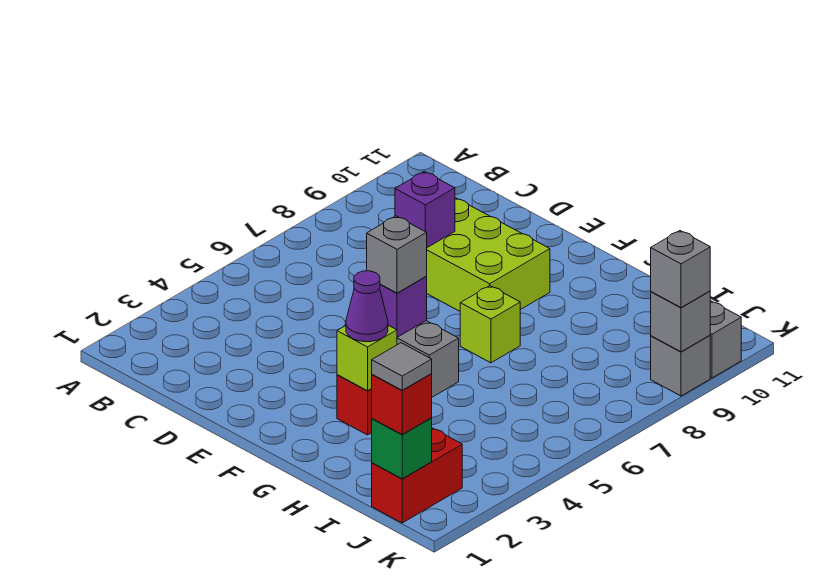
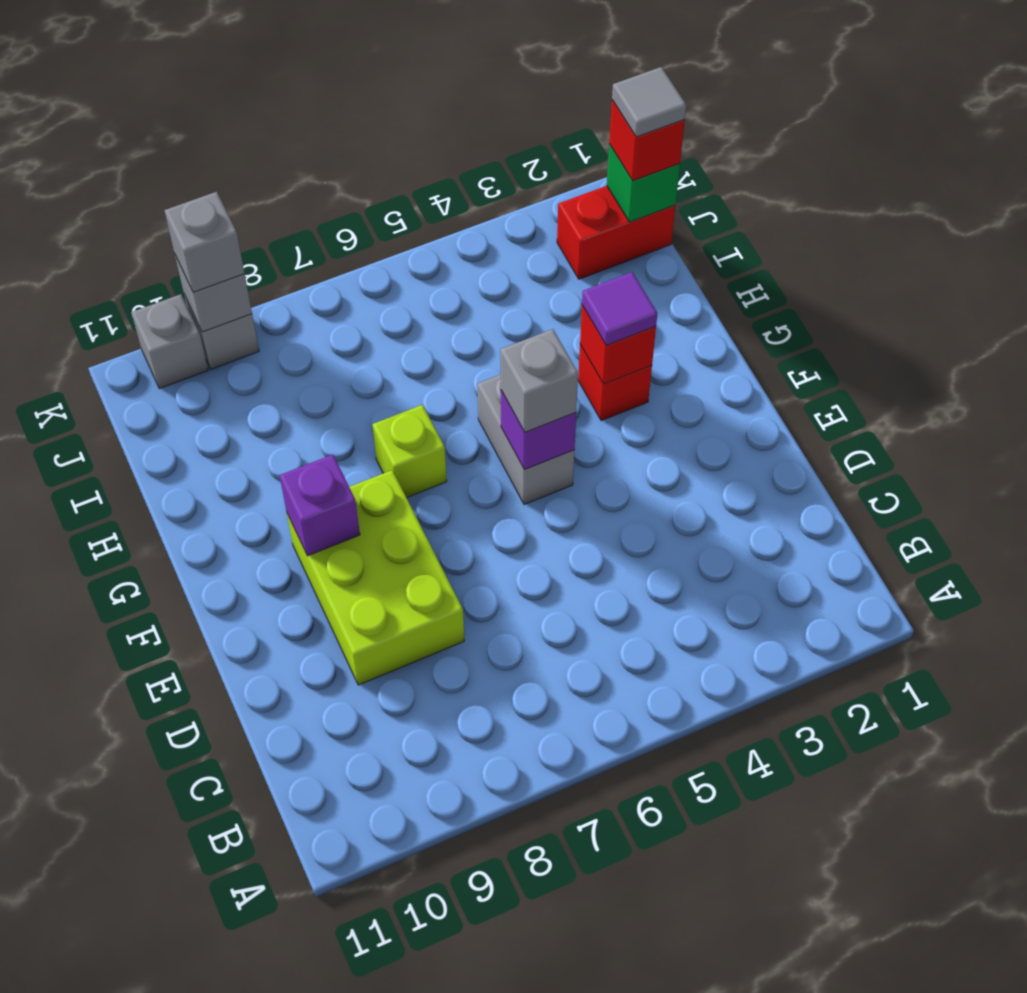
purple brick D8 level 2 -> purple brick F9 level 2
lime brick G3 level 2 -> red brick G3 level 2
purple cone G3 level 3 -> purple tile G3 level 3

